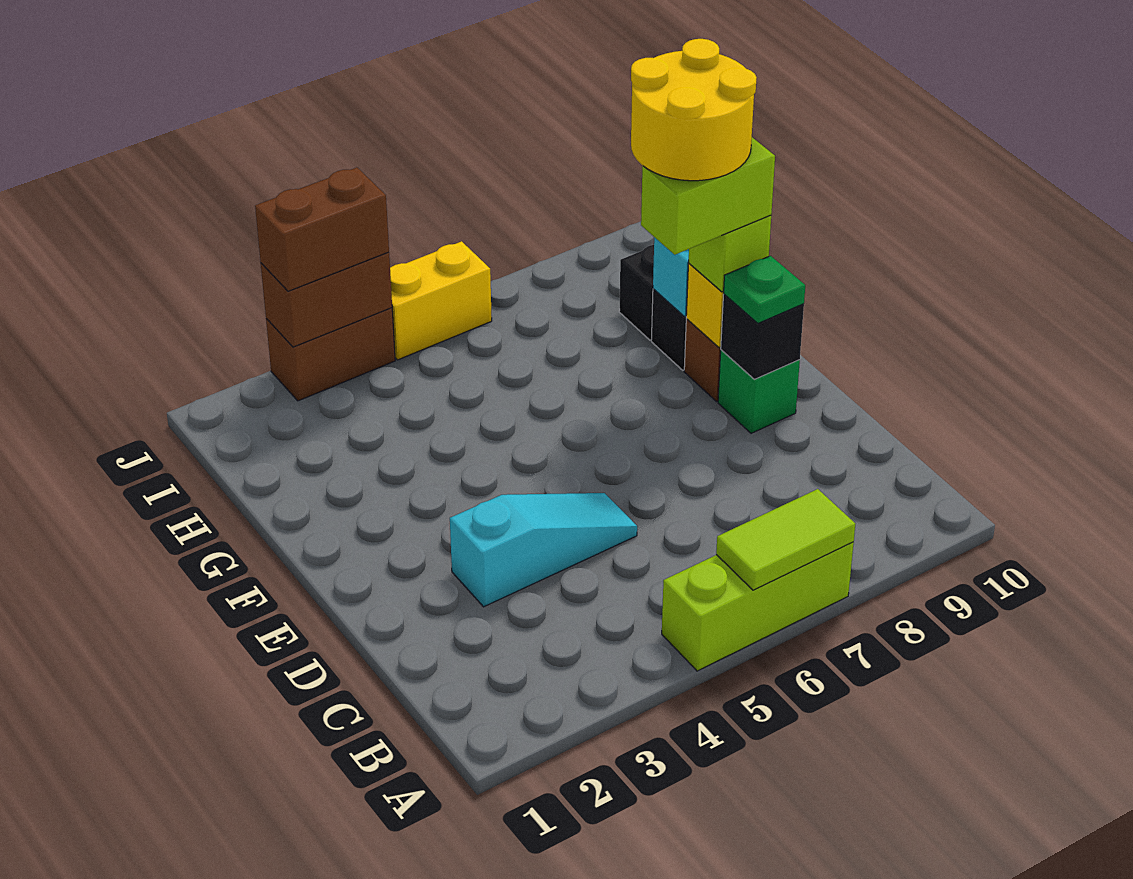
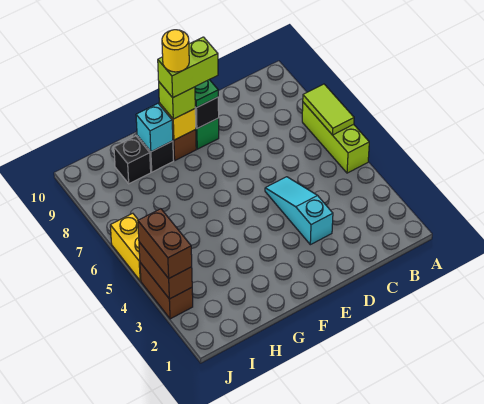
lime brick F8:F9 level 4 -> lime brick E9:F9 level 4
yellow round brick F8:G9 level 5 -> yellow round brick F9 level 5

